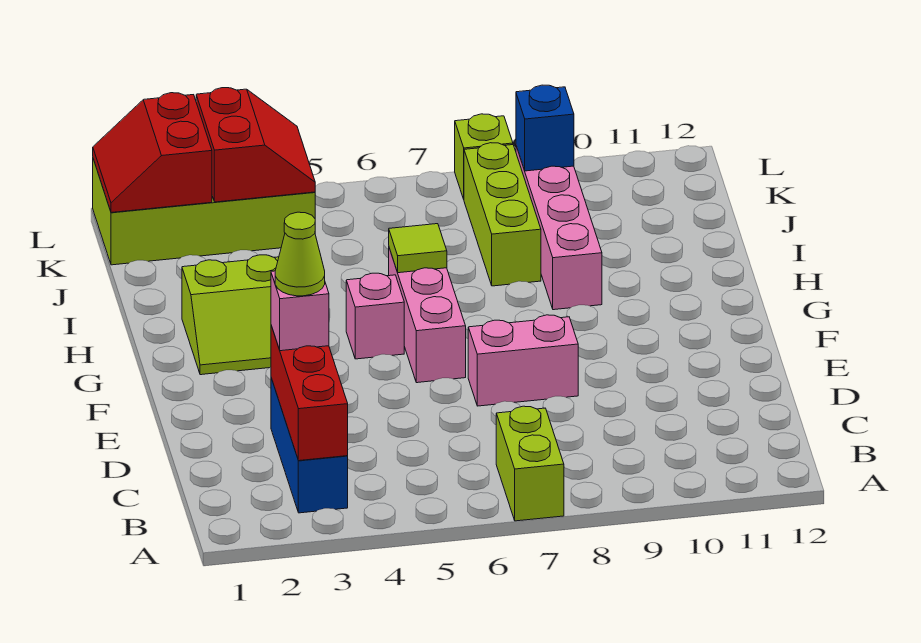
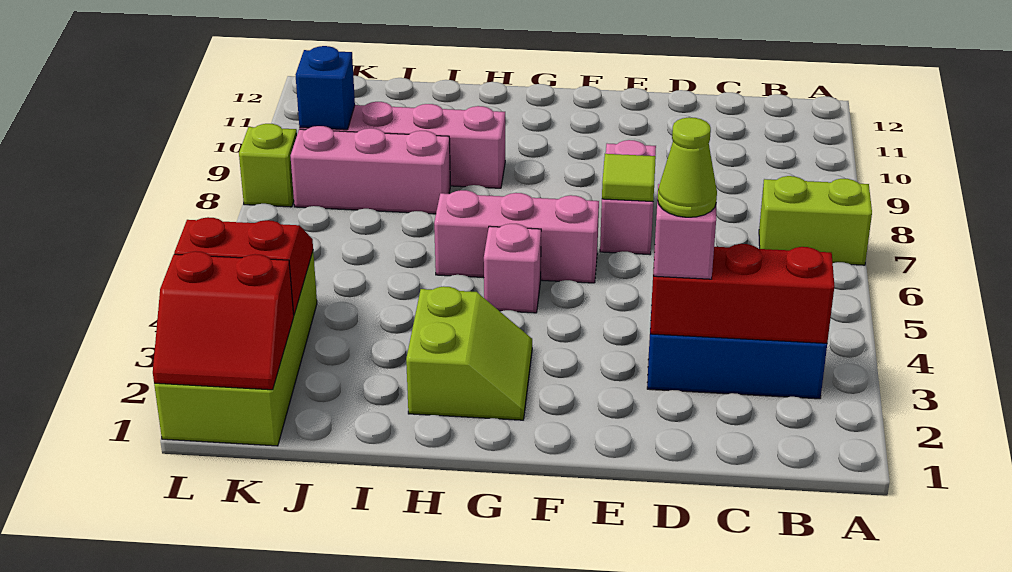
lime tile H6 level 2 -> lime tile E7 level 2
lime brick I8:K8 level 1 -> pink brick I8:K8 level 1

